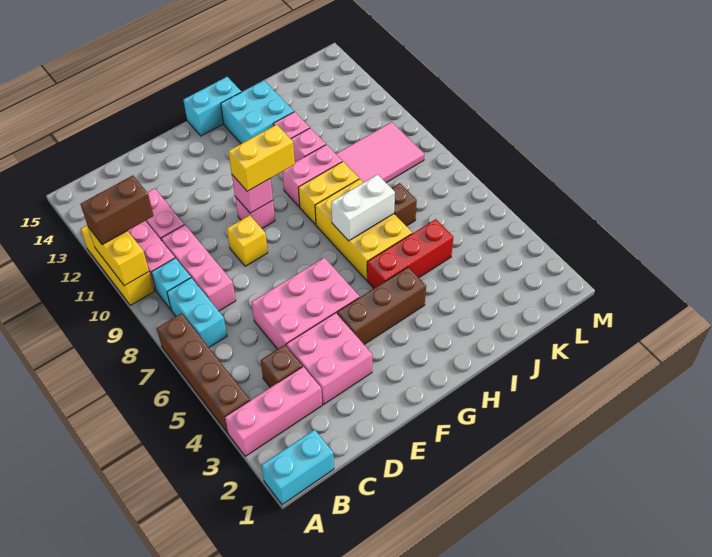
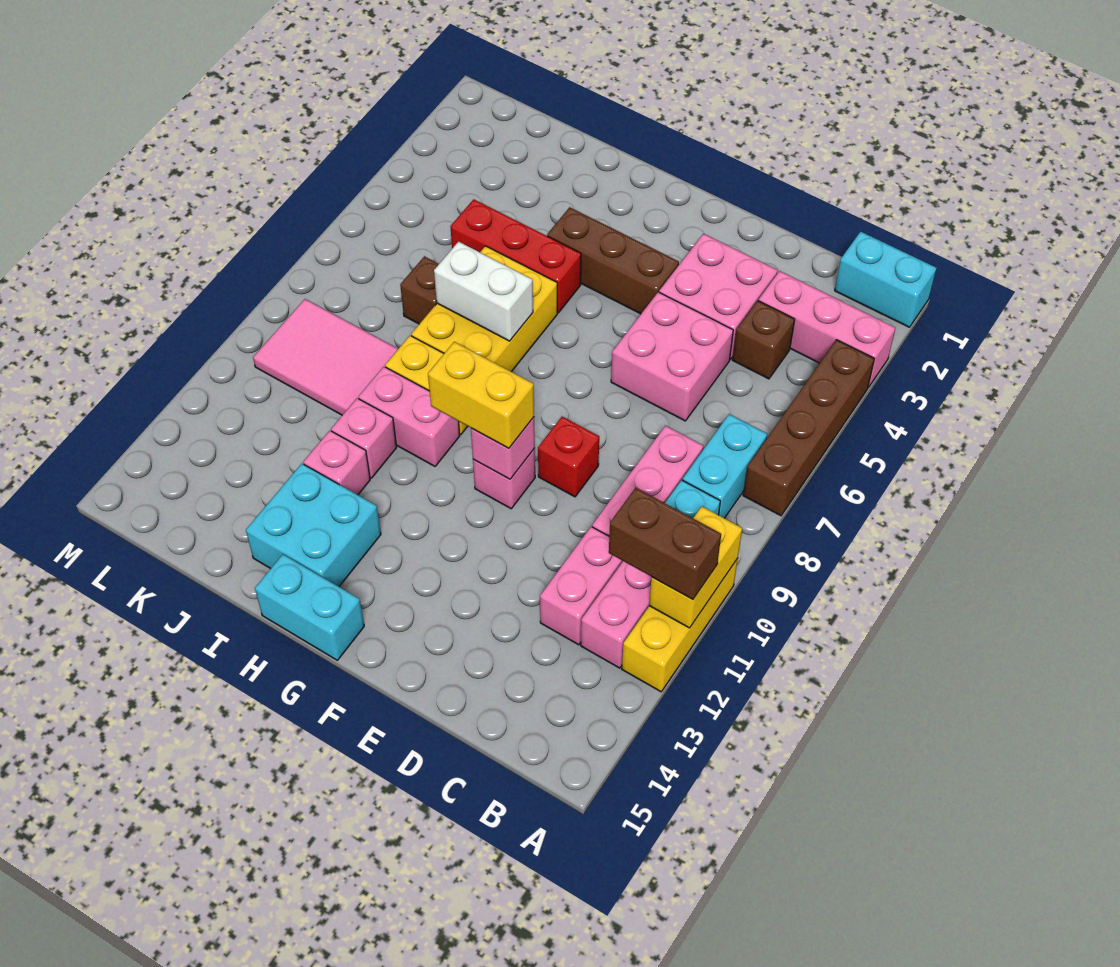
pink brick D5:F6 level 1 -> pink brick D5:E6 level 1
yellow brick E9 level 1 -> red brick E9 level 1

